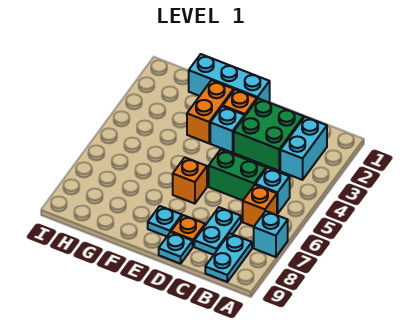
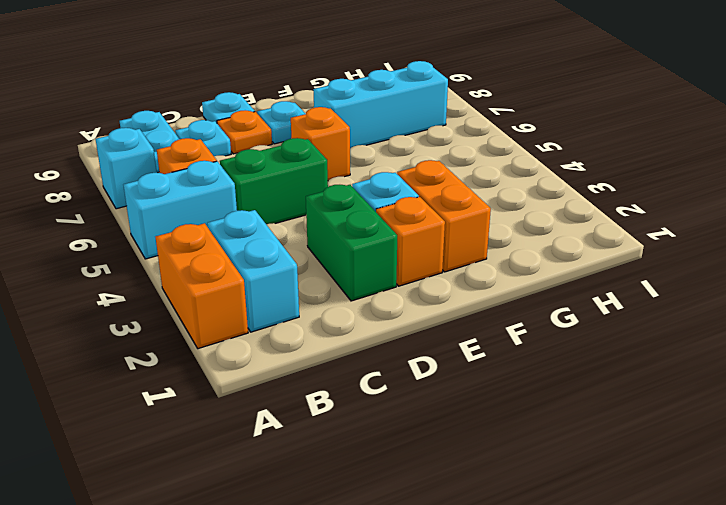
none -> orange brick A2:A3 level 1
cyan brick B5 level 1 -> cyan brick A5:B5 level 1
green brick C2:D3 level 1 -> green brick D2:D3 level 1
cyan plate C7:C8 level 1 -> cyan plate C8 level 1
cyan brick E1:G1 level 1 -> cyan brick F7:H7 level 1

